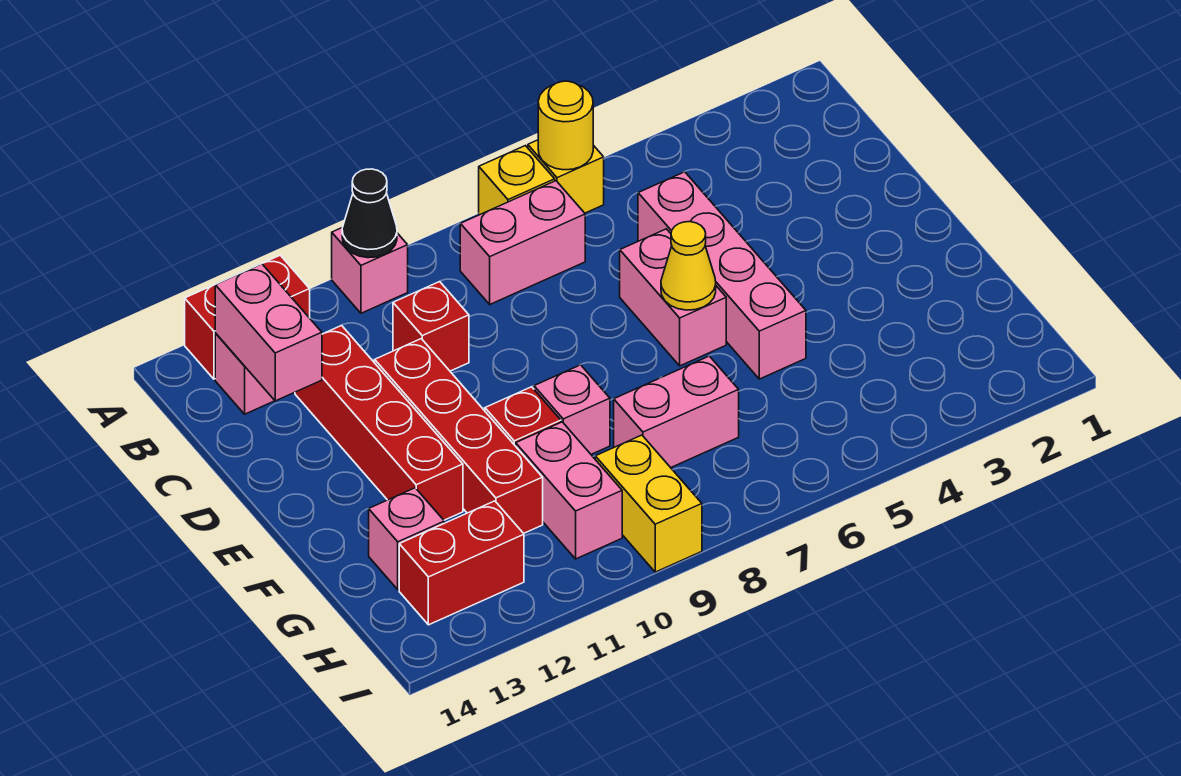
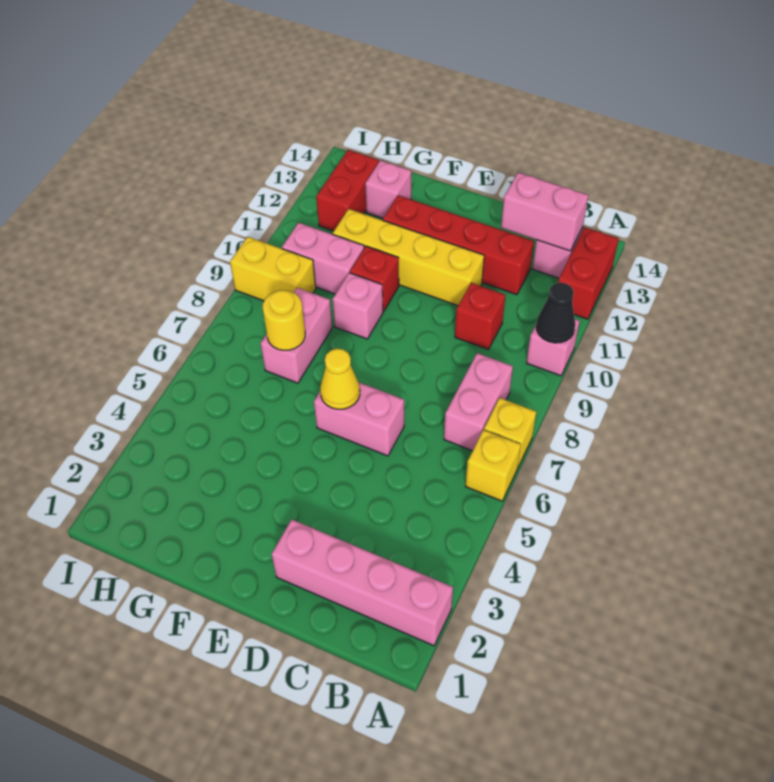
yellow round brick A6 level 2 -> yellow round brick G7 level 2
pink brick C5:F5 level 1 -> pink brick A2:D2 level 1
red brick D11:G11 level 1 -> yellow brick D11:G11 level 1

